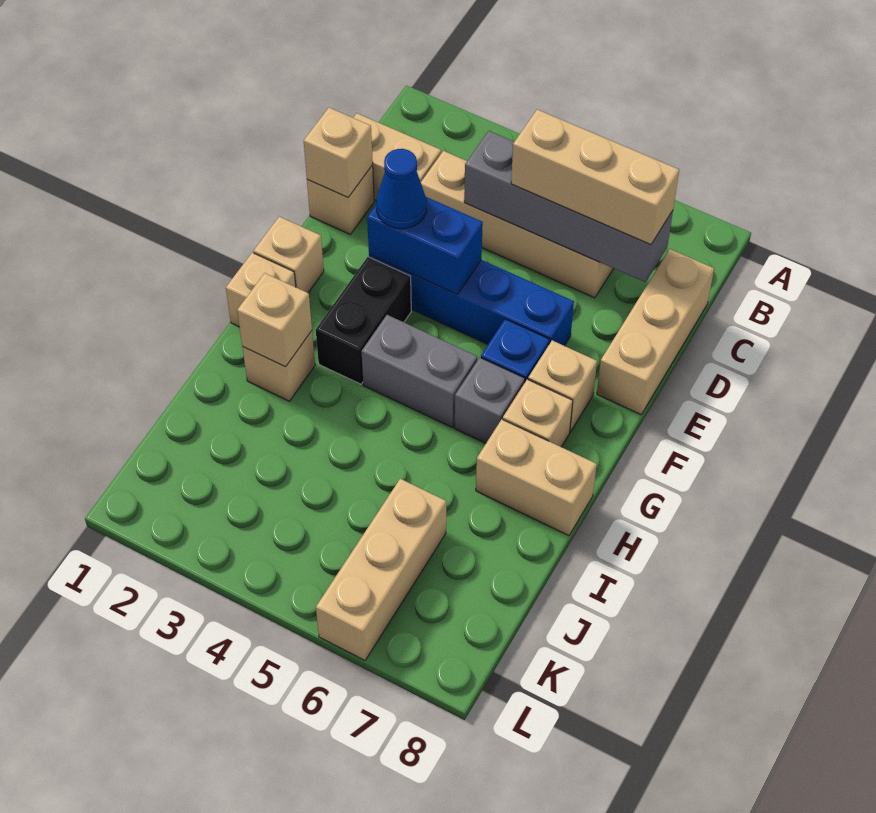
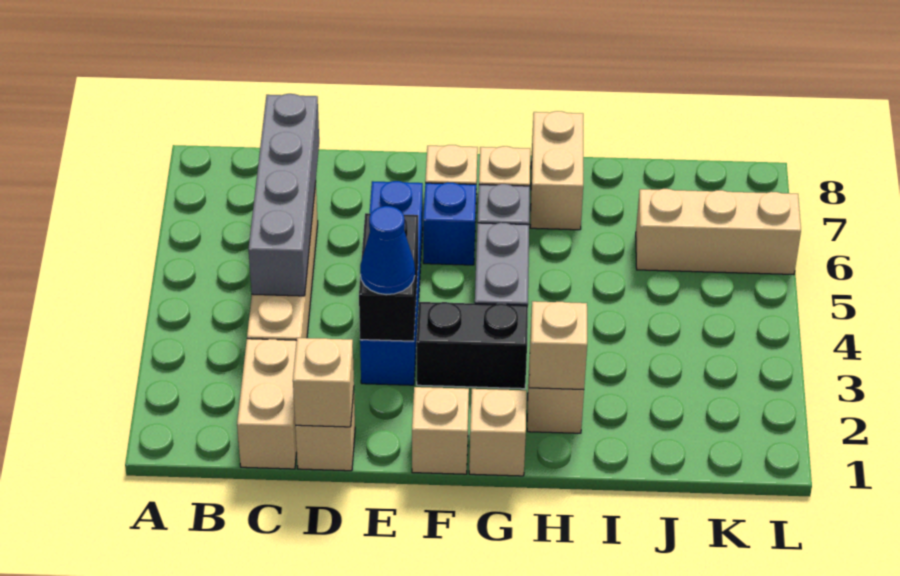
tan brick C5:C7 level 3 -> none
tan brick C8:E8 level 1 -> none
blue brick E3:E4 level 2 -> black brick E3:E4 level 2

